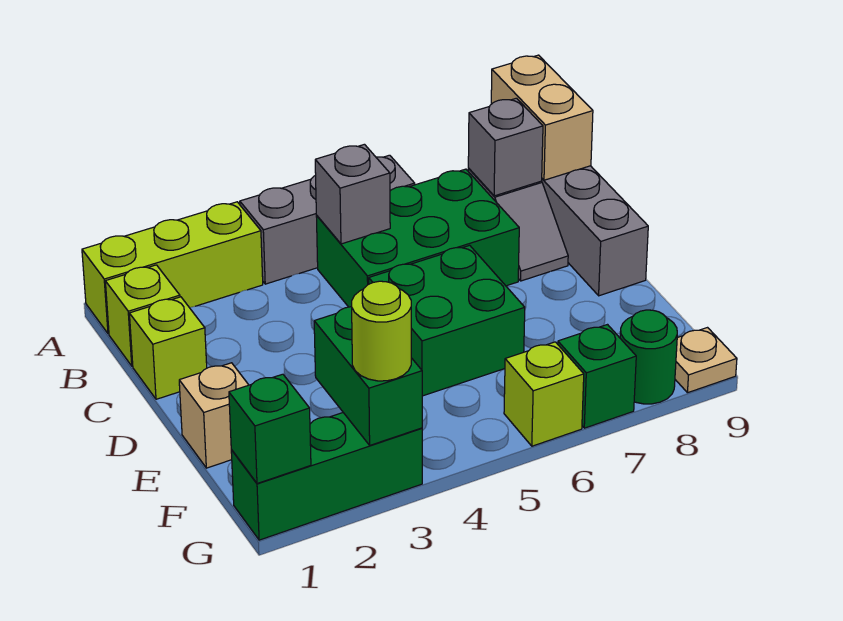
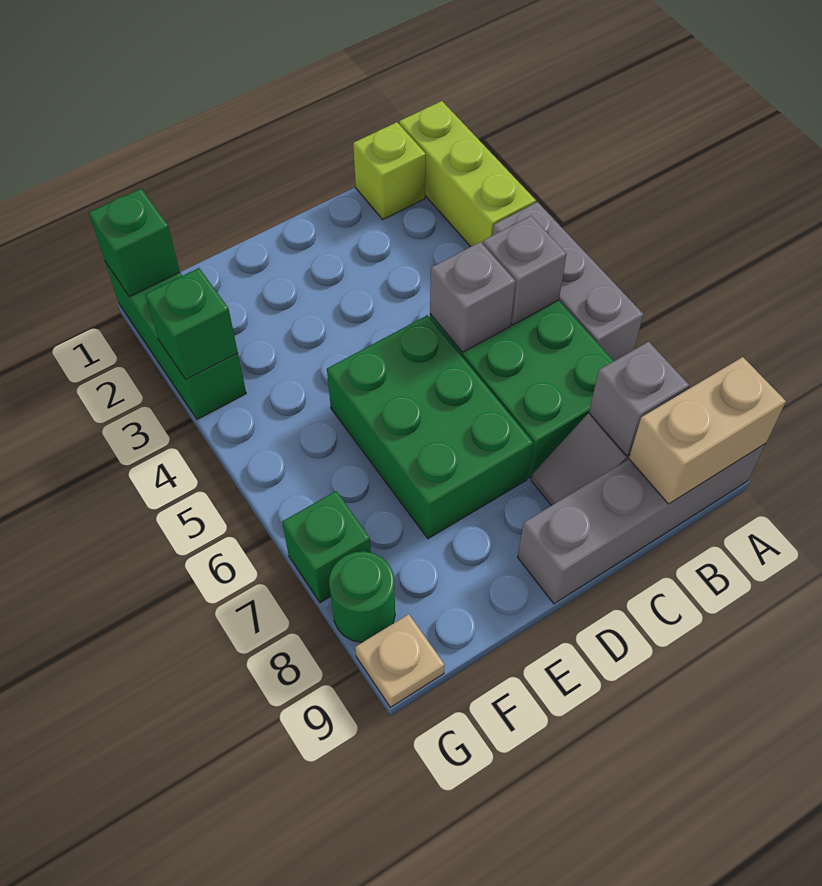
lime brick C1 level 1 -> none
none -> grey brick C5 level 2
green brick D5:E6 level 1 -> green brick D5:E7 level 1
tan brick E1 level 1 -> none
green brick F3:G3 level 2 -> green brick G3 level 2
lime round brick G3 level 3 -> none
lime brick G6 level 1 -> none

